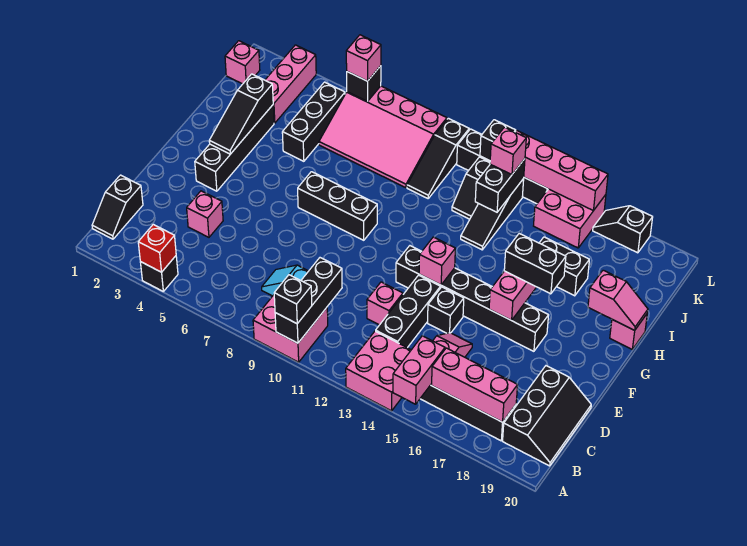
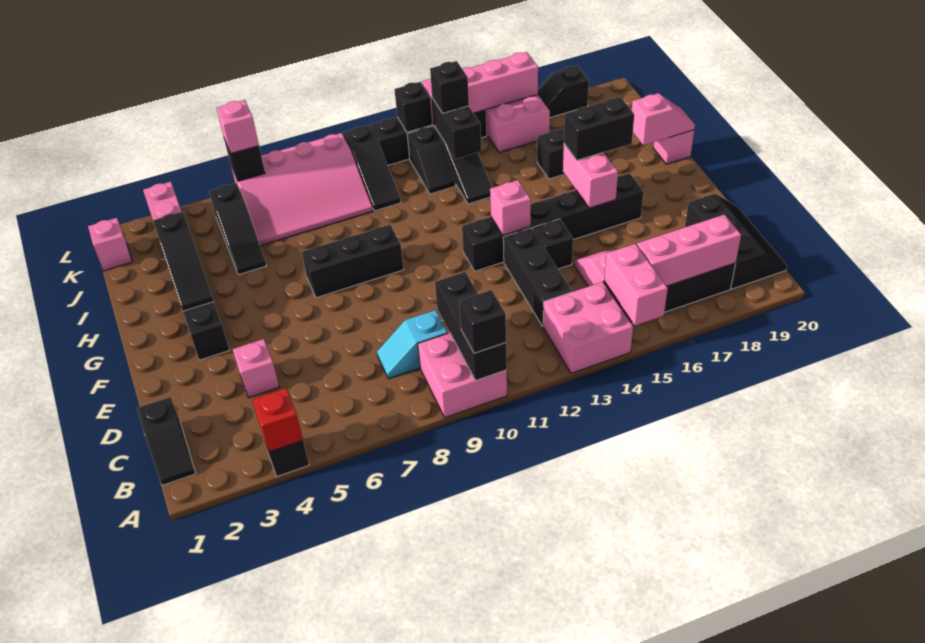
pink brick D12 level 1 -> none
black brick I5:K5 level 1 -> black slope I5:K5 level 1 top K
pink brick K13 level 3 -> black brick K13 level 3

